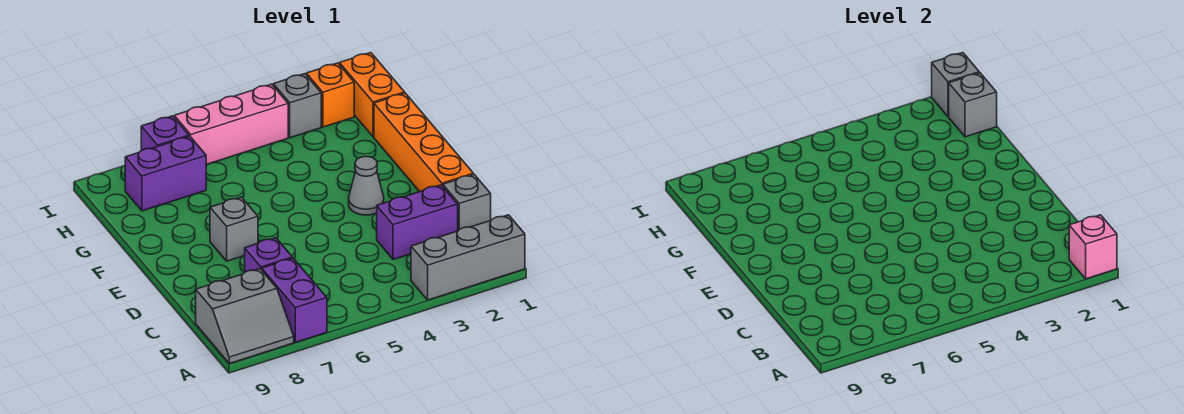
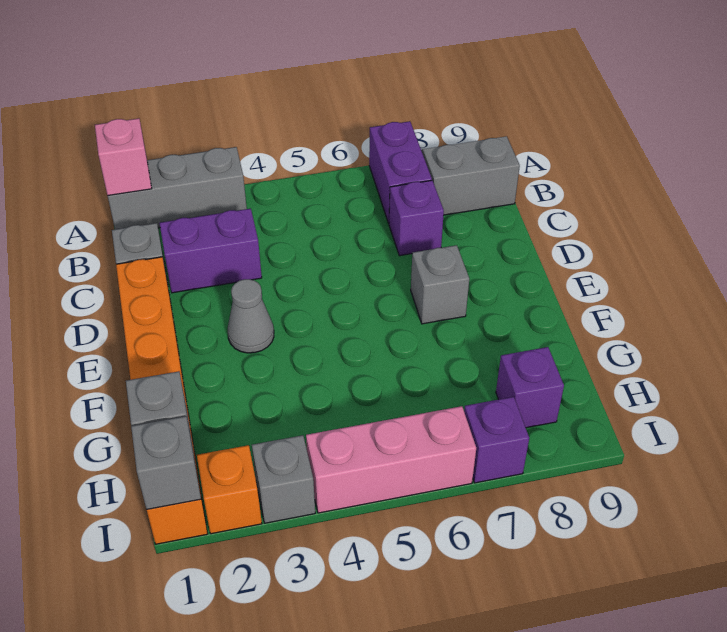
purple brick H7:H8 level 1 -> purple brick H8 level 1

